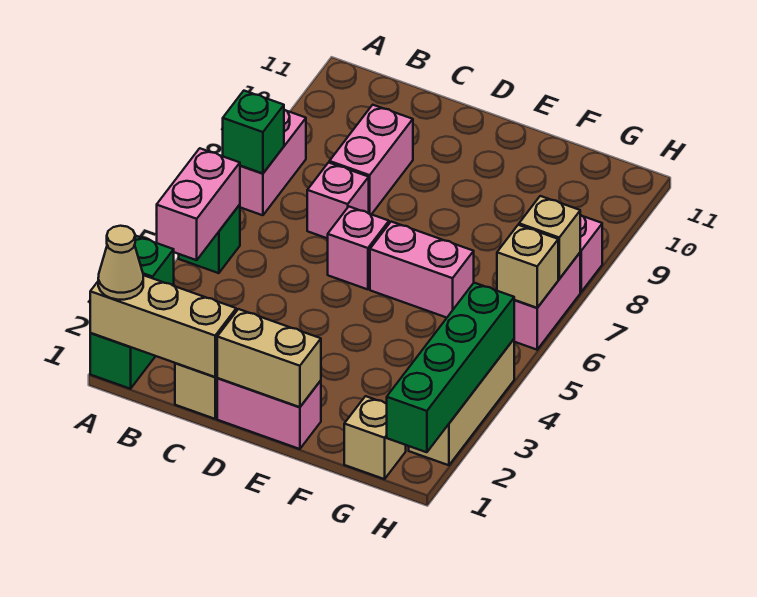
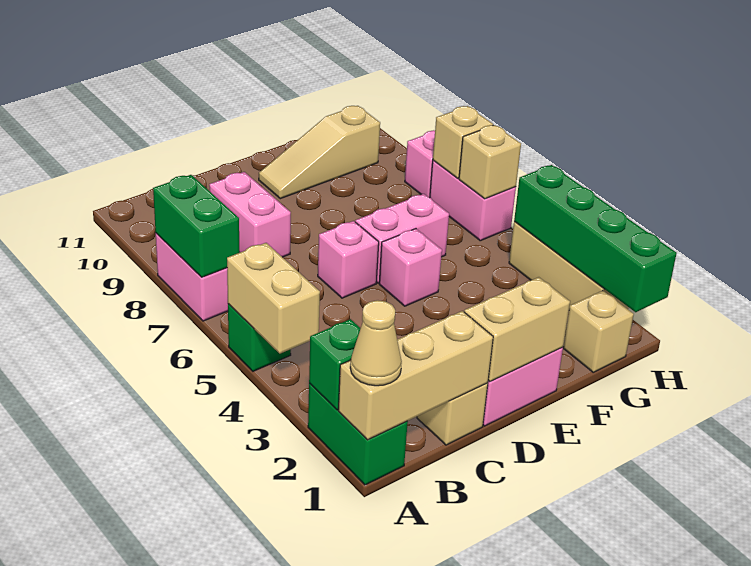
pink brick A4:A5 level 2 -> tan brick A4:A5 level 2
green brick A7 level 2 -> green brick A7:A8 level 2
pink brick C7 level 1 -> pink brick E5 level 1
none -> tan slope E10:G10 level 1 top G

